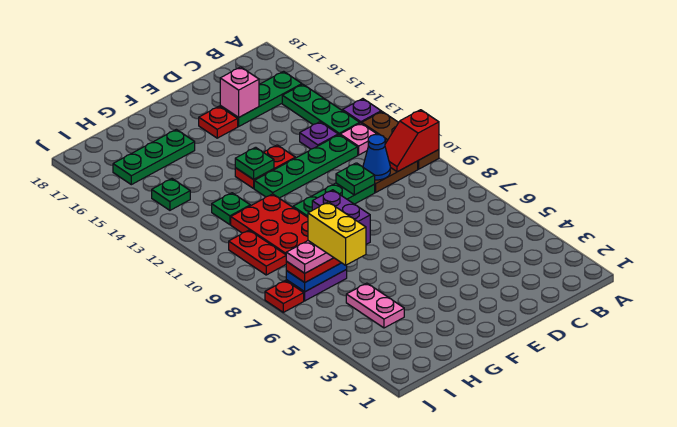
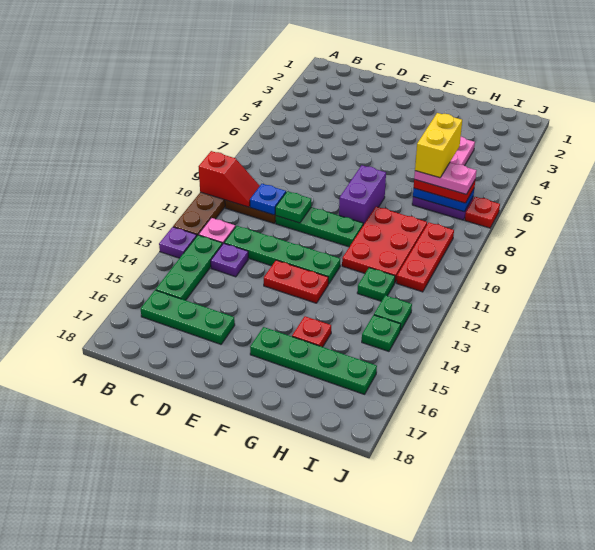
blue cone C10 level 2 -> blue plate C10 level 2
pink brick D16 level 2 -> none
red plate E16 level 1 -> red plate G15 level 1
green plate F13 level 2 -> green plate I13 level 1
green plate G16:I16 level 1 -> green plate F16:I16 level 1
red plate I9:I10 level 1 -> red plate I9:I11 level 1

